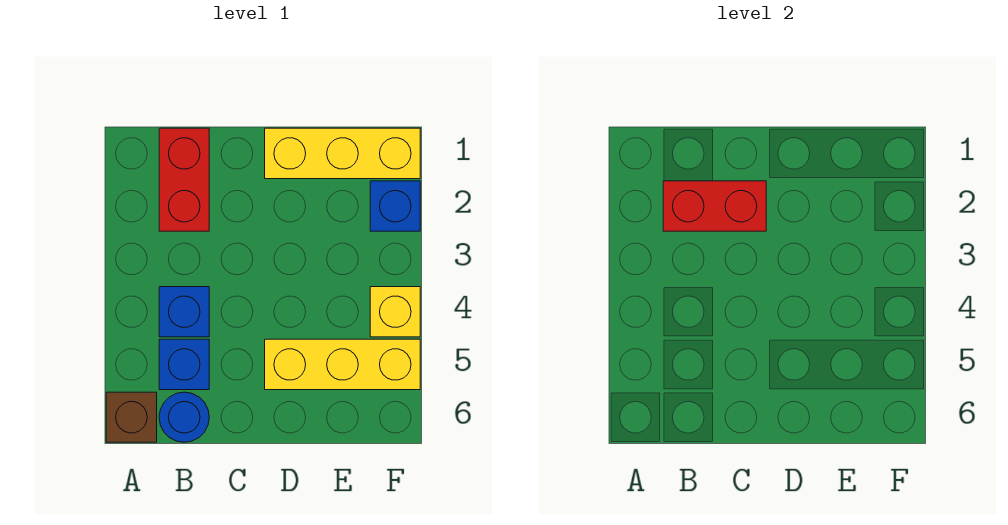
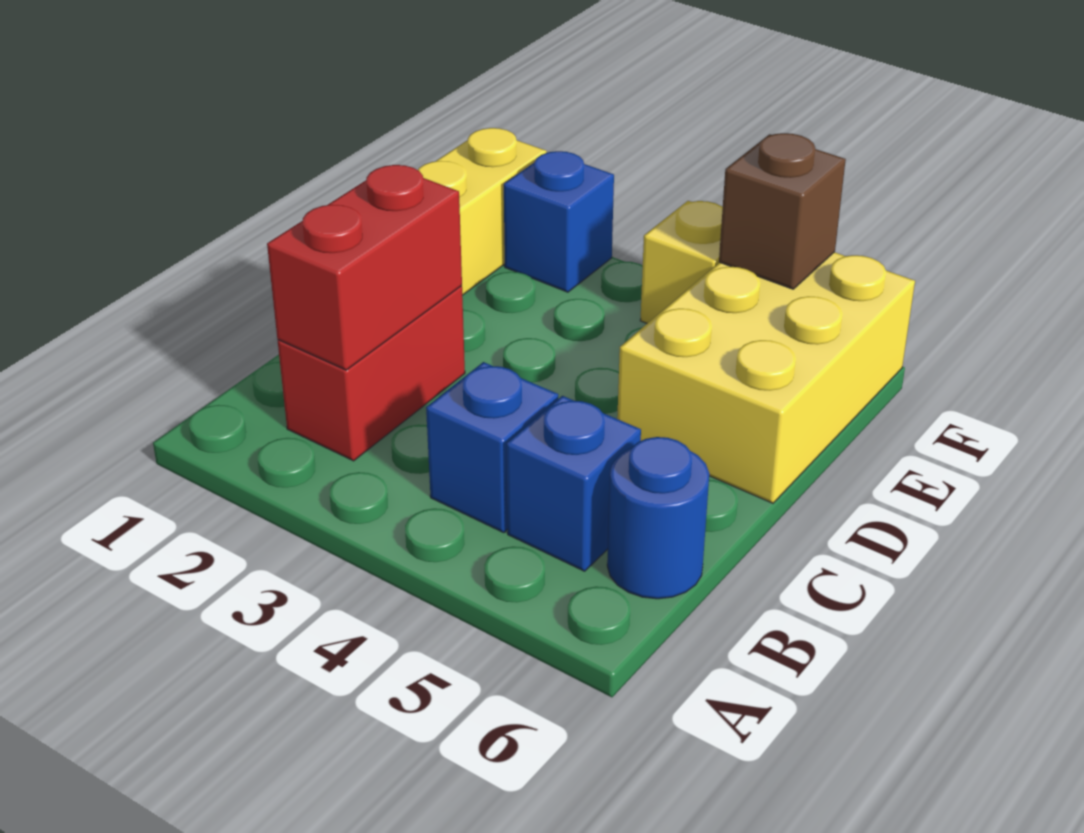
brown brick A6 level 1 -> brown brick F5 level 2
red brick B1:B2 level 1 -> red brick B2:C2 level 1
yellow brick D5:F5 level 1 -> yellow brick D5:F6 level 1

